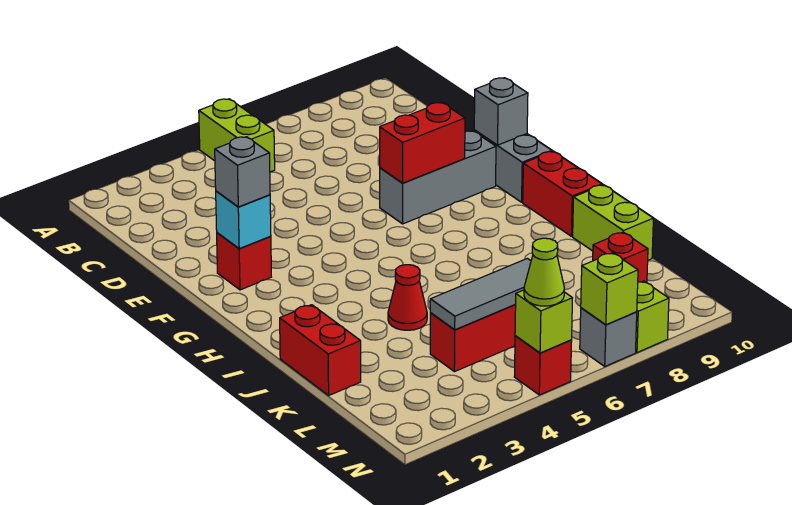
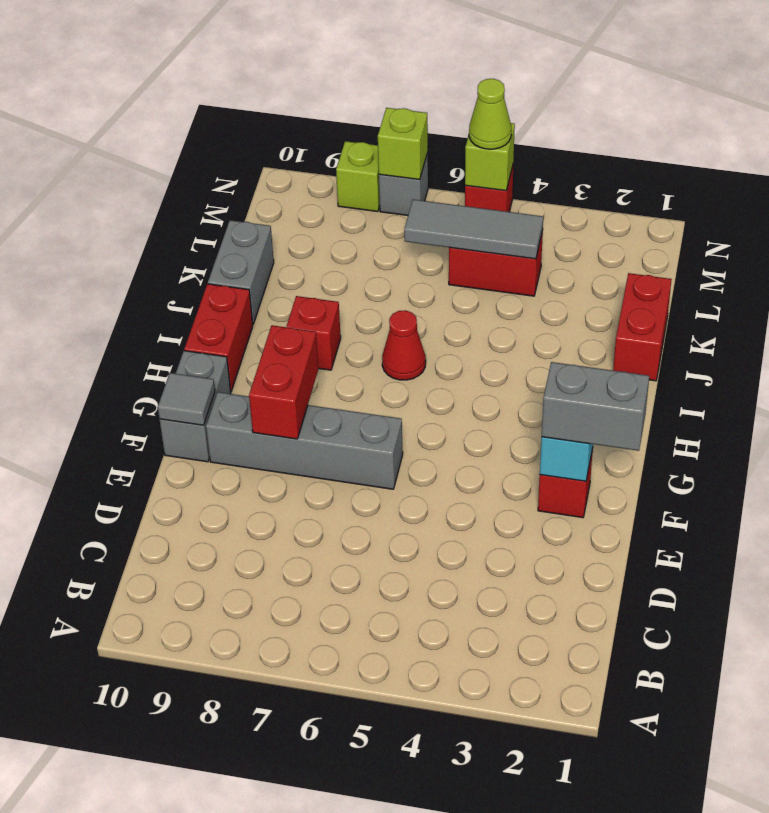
lime brick A5:B5 level 1 -> none
grey brick F2 level 3 -> grey brick F1:F2 level 3
grey brick F7:F9 level 1 -> grey brick F6:F9 level 1
red brick F7:F8 level 2 -> red brick F8:G8 level 2
grey brick F10 level 2 -> grey tile F10 level 2
red cone J4 level 1 -> red cone I6 level 1
lime brick J10:K10 level 1 -> grey brick J10:K10 level 1
red brick L9 level 1 -> red brick I8 level 1

